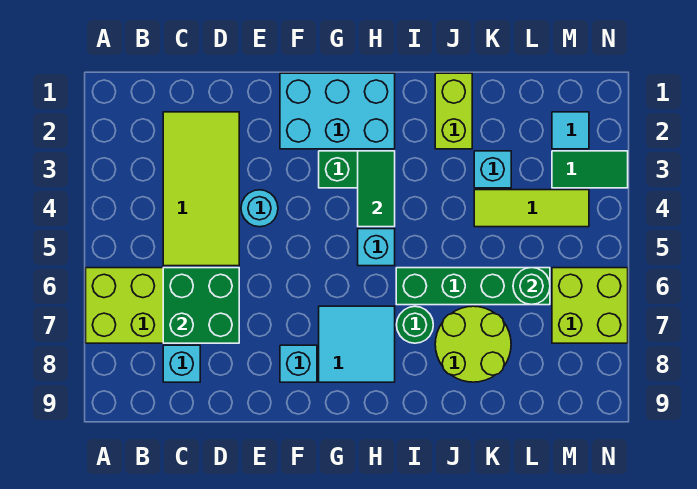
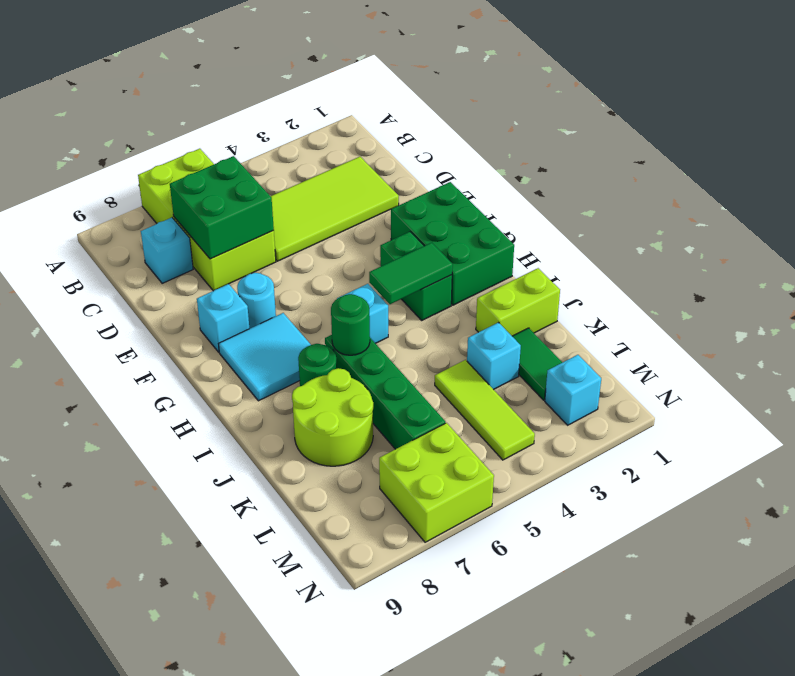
cyan round brick E4 level 1 -> cyan round brick F7 level 1
cyan brick F1:H2 level 1 -> green brick F1:H2 level 1
green round brick L6 level 2 -> green round brick I6 level 2
cyan tile M2 level 1 -> cyan brick M2 level 1
green tile M3:N3 level 1 -> green tile K2:L2 level 1

